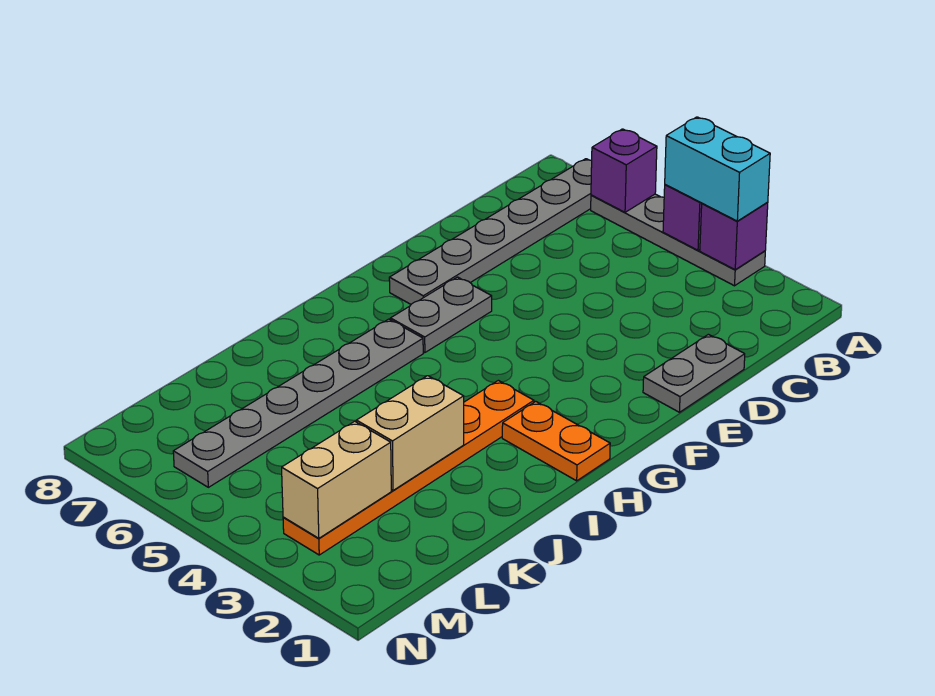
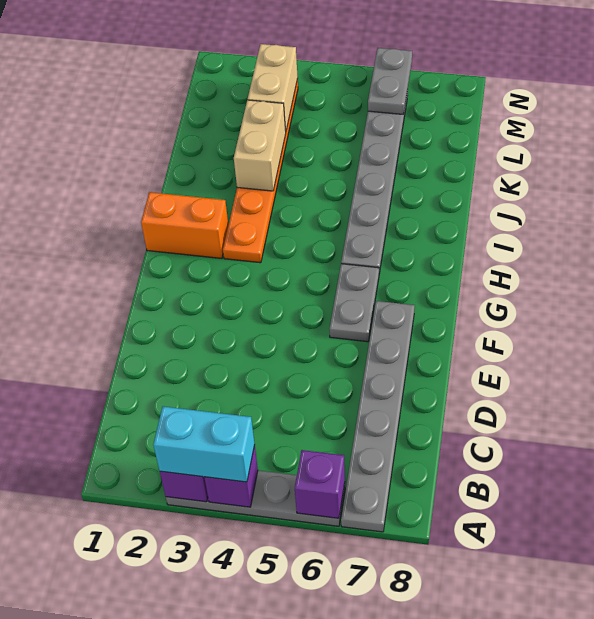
grey plate D1:E1 level 1 -> grey plate M6:N6 level 2
orange plate H1:H2 level 1 -> orange brick H1:H2 level 1

